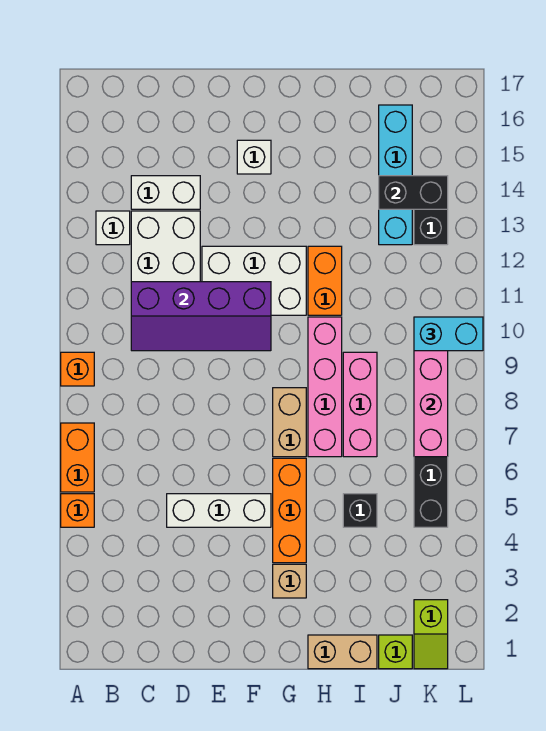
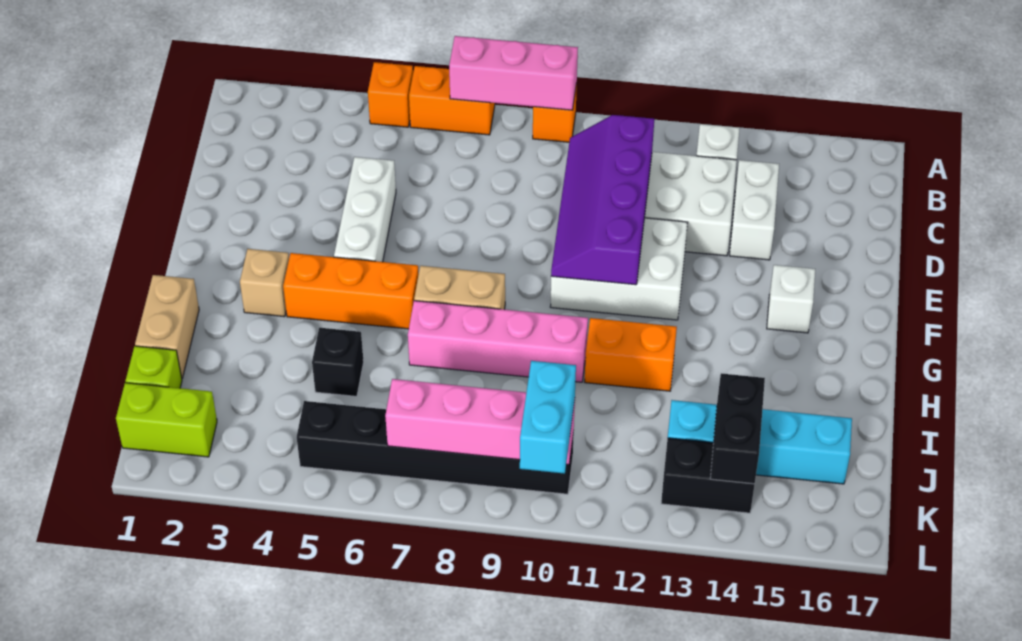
white brick E11:G12 level 1 -> white brick E10:F12 level 1
pink brick I7:I9 level 1 -> pink brick A7:A9 level 2
lime slope K1:K2 level 1 top 2 -> lime brick K1:K2 level 1

